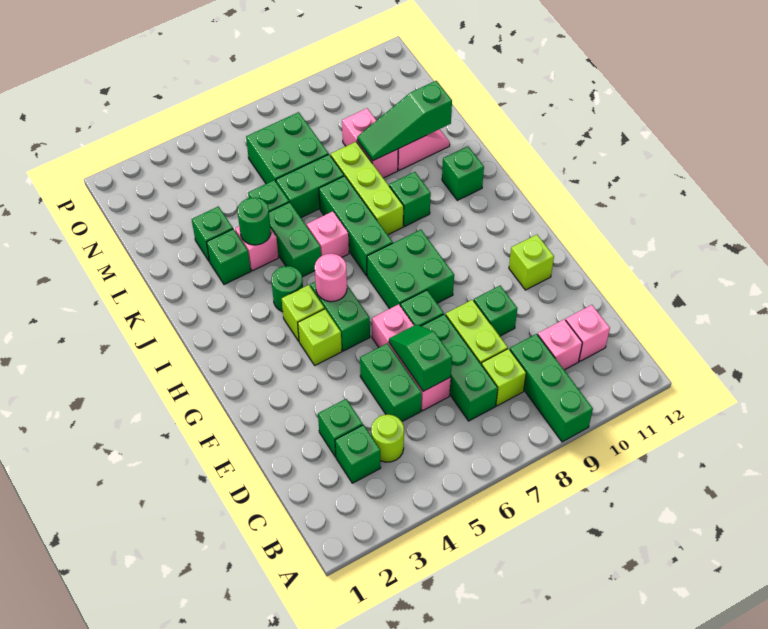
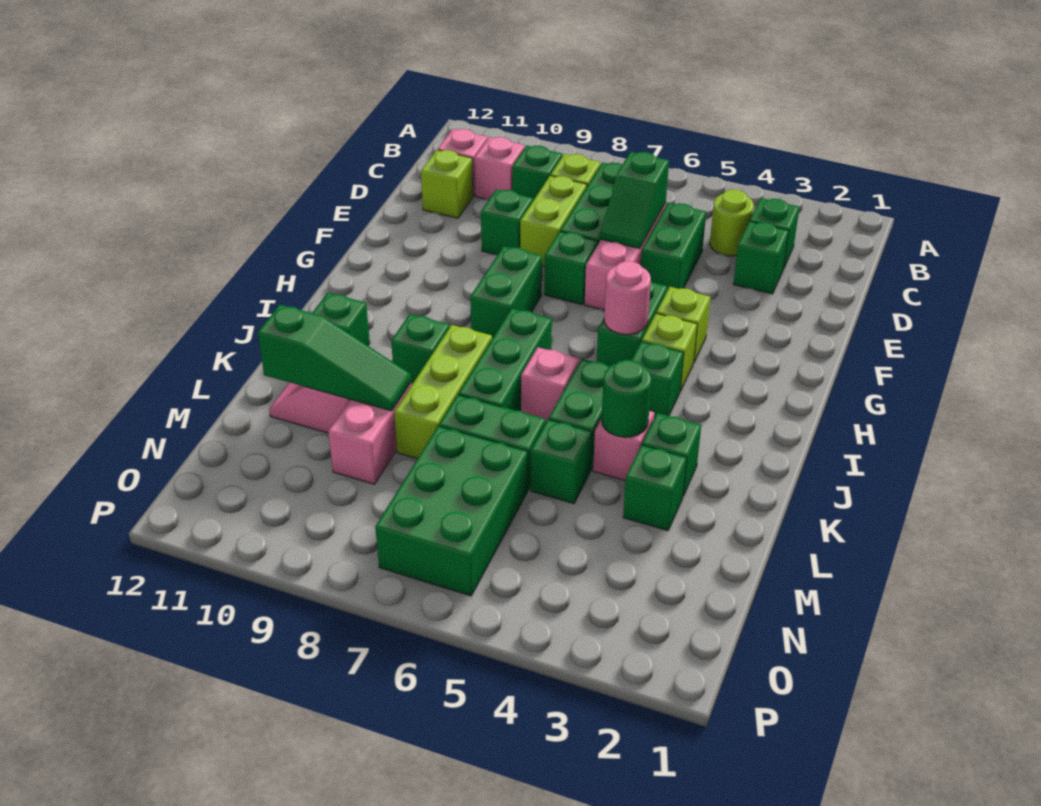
green brick A9:C9 level 1 -> green brick C9 level 1
lime brick F11 level 1 -> lime brick D11 level 1
green brick G7:H8 level 1 -> green brick G8:H8 level 1
green round brick I4 level 1 -> green brick I4 level 1
green brick M6:N7 level 1 -> green brick M6:O7 level 1

